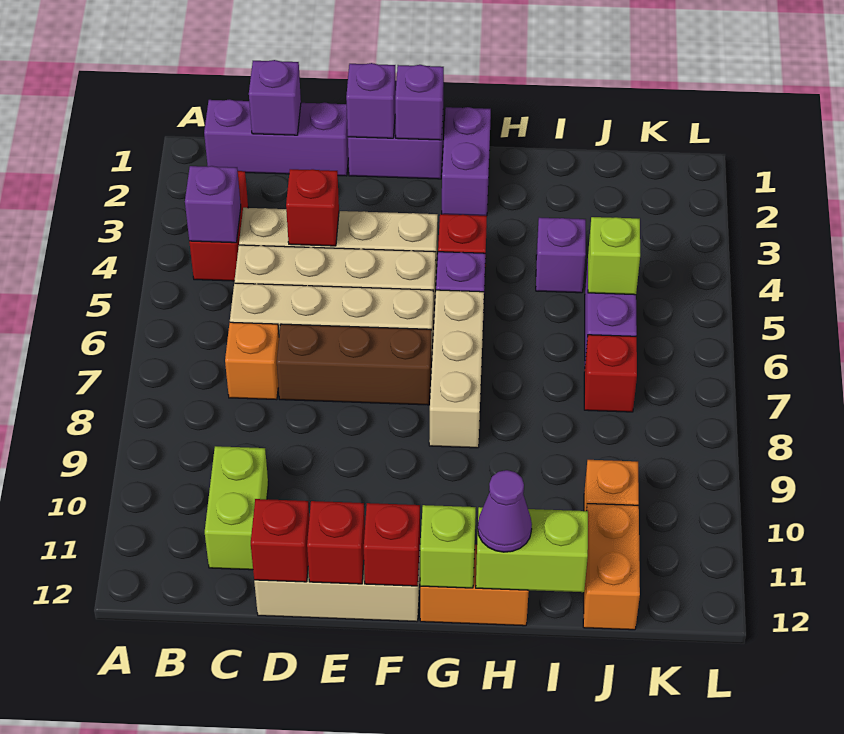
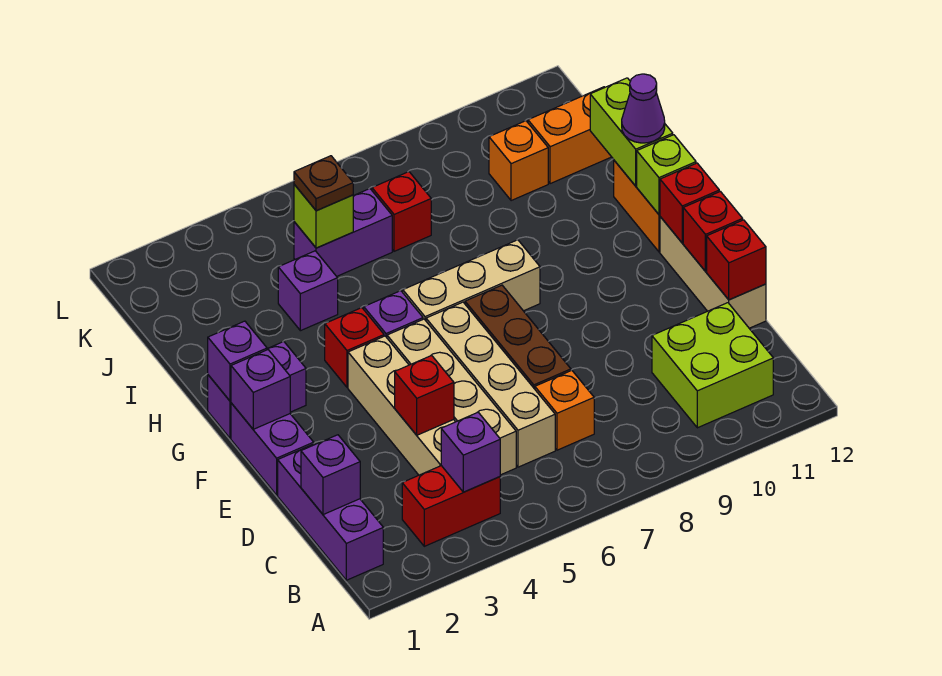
lime brick C10:C11 level 1 -> lime brick B10:C11 level 1
purple brick E1 level 2 -> purple brick G1 level 2
none -> brown plate J5 level 3

